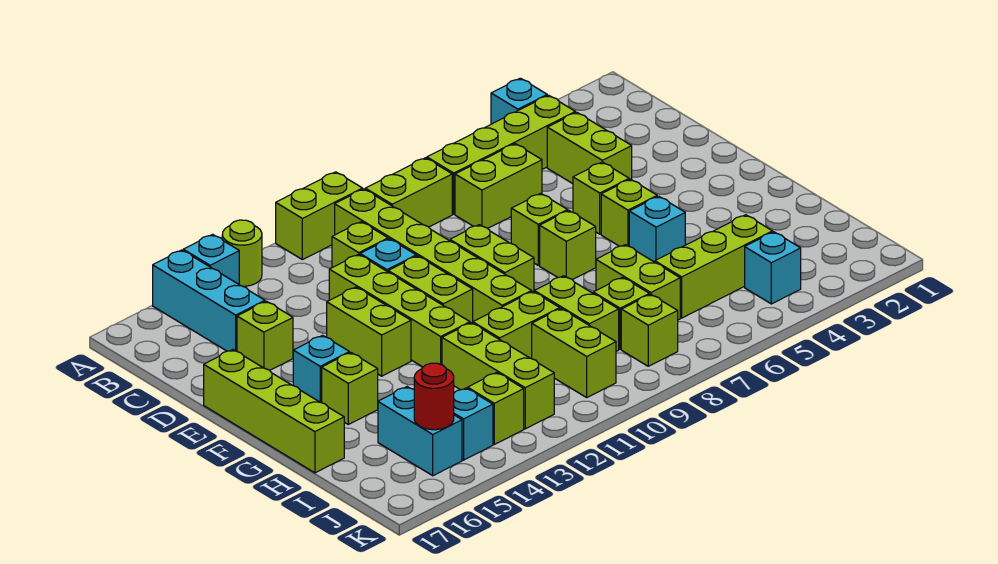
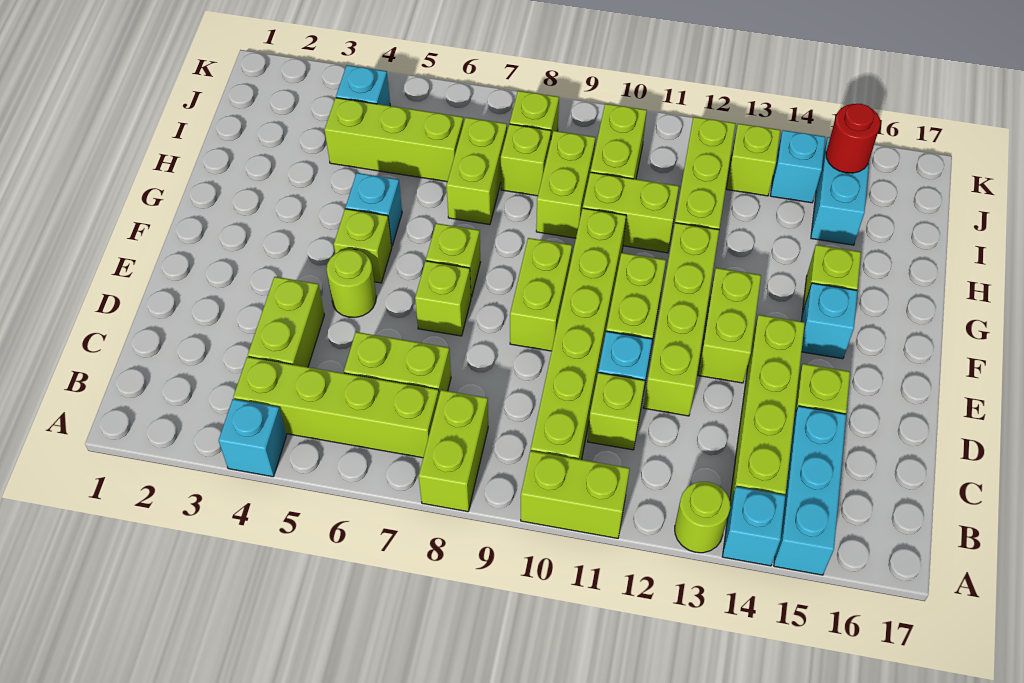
lime brick B8:B9 level 1 -> lime brick A8:B8 level 1
lime brick E5 level 1 -> lime round brick E5 level 1
lime brick E17:H17 level 1 -> lime brick B14:E14 level 1

